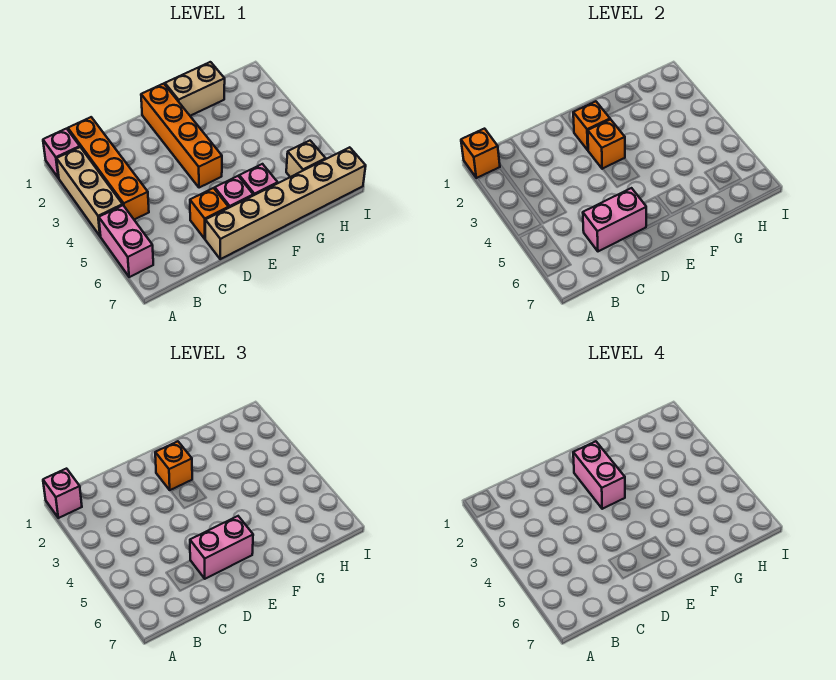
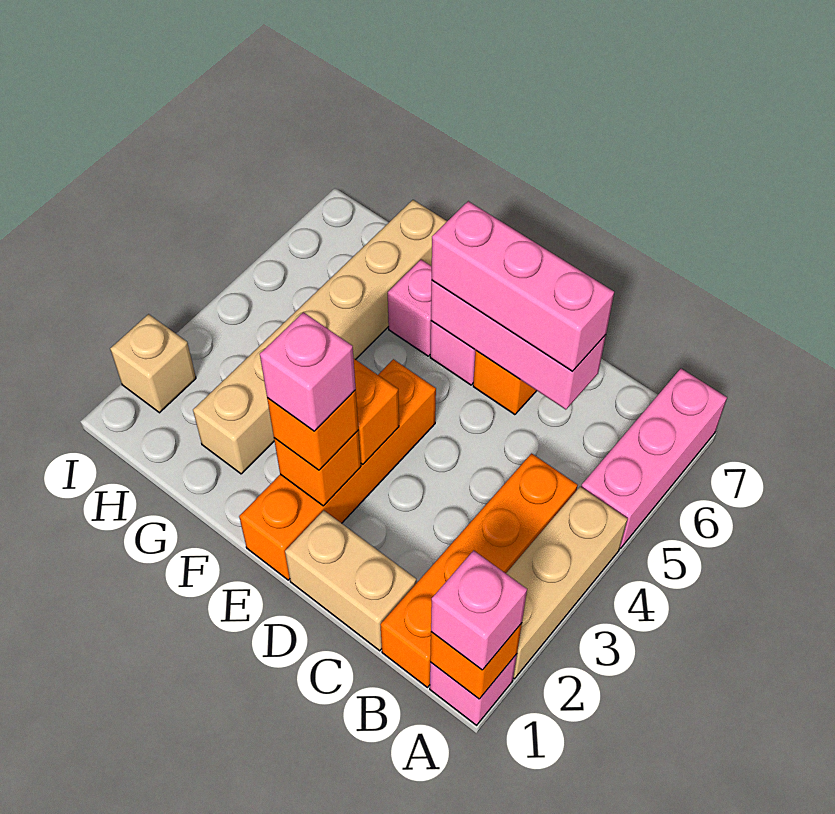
pink brick A5:A6 level 1 -> pink brick A5:A7 level 1
pink brick C6:D6 level 2 -> pink brick C6:E6 level 2
pink brick D6:E6 level 3 -> pink brick C6:E6 level 3
tan brick D7:I7 level 1 -> tan brick G2:G7 level 1
pink brick E2:E3 level 4 -> pink brick E2 level 4
tan brick F1:G1 level 1 -> tan brick C1:D1 level 1
tan brick H6 level 1 -> tan brick I2 level 1

